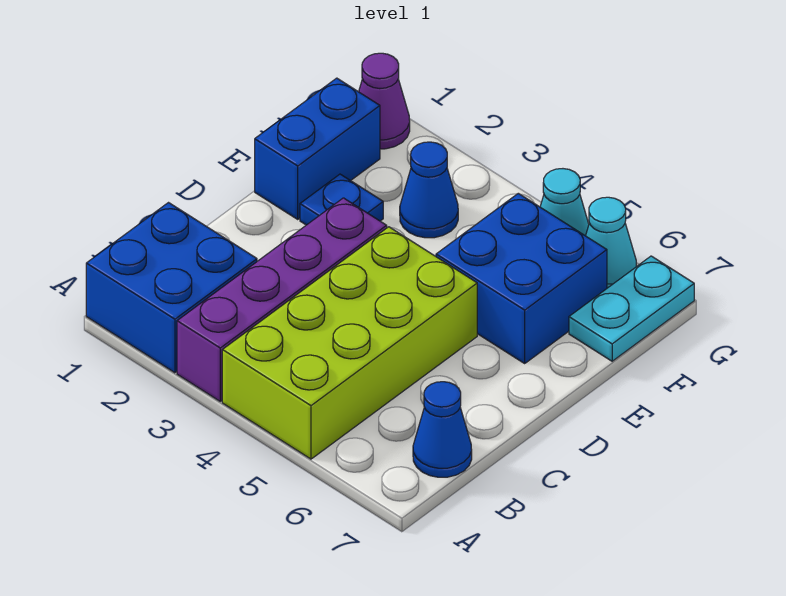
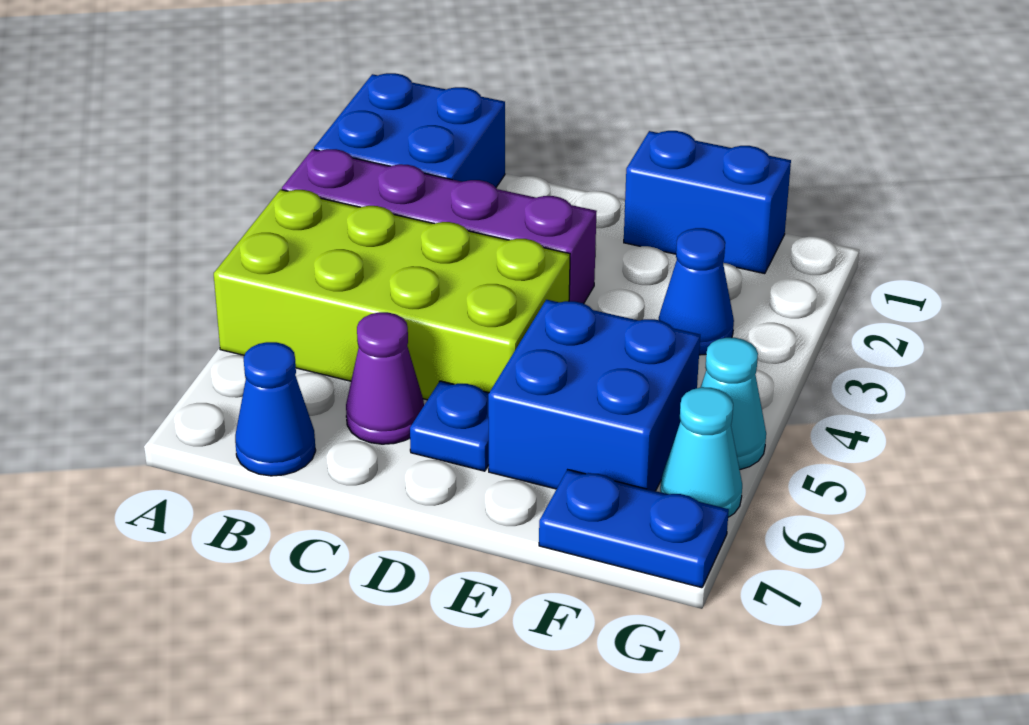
blue plate E2 level 1 -> blue plate D6 level 1
cyan plate F7:G7 level 1 -> blue plate F7:G7 level 1
purple cone G1 level 1 -> purple cone C6 level 1

